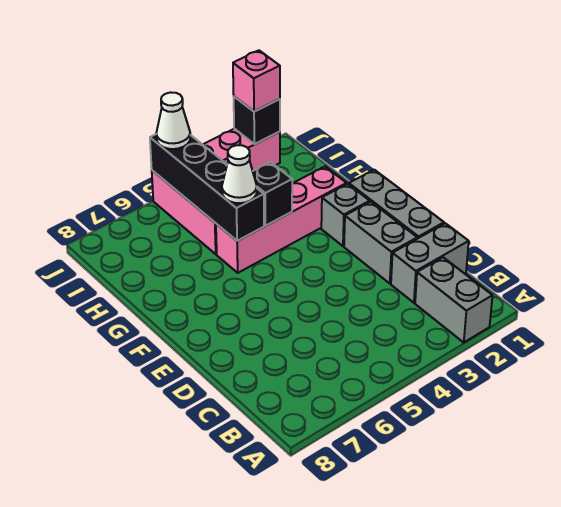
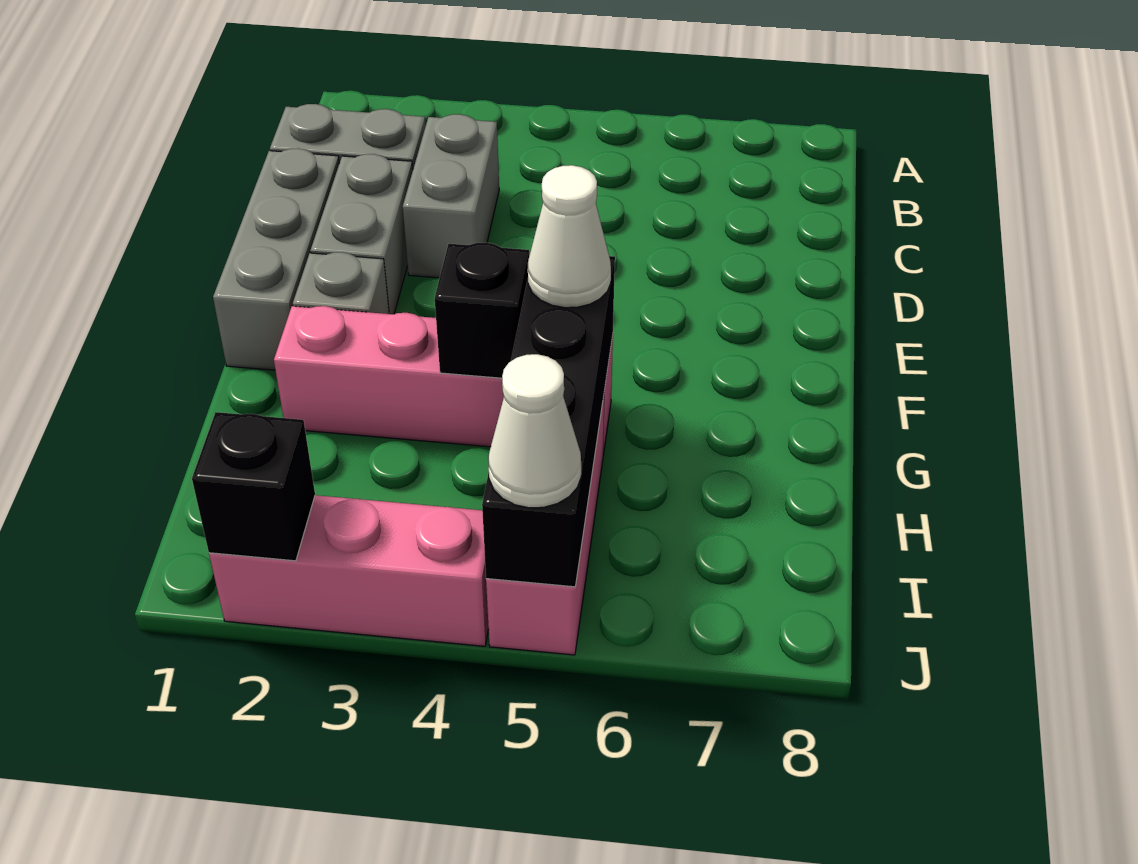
grey brick A2:B2 level 1 -> grey brick C3:D3 level 1
pink brick J2 level 3 -> none

